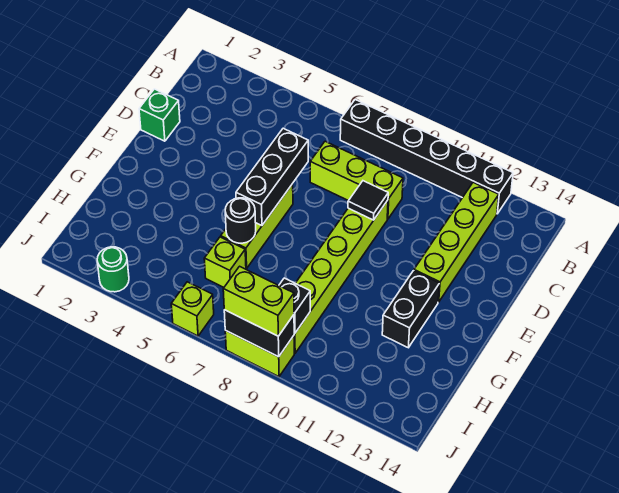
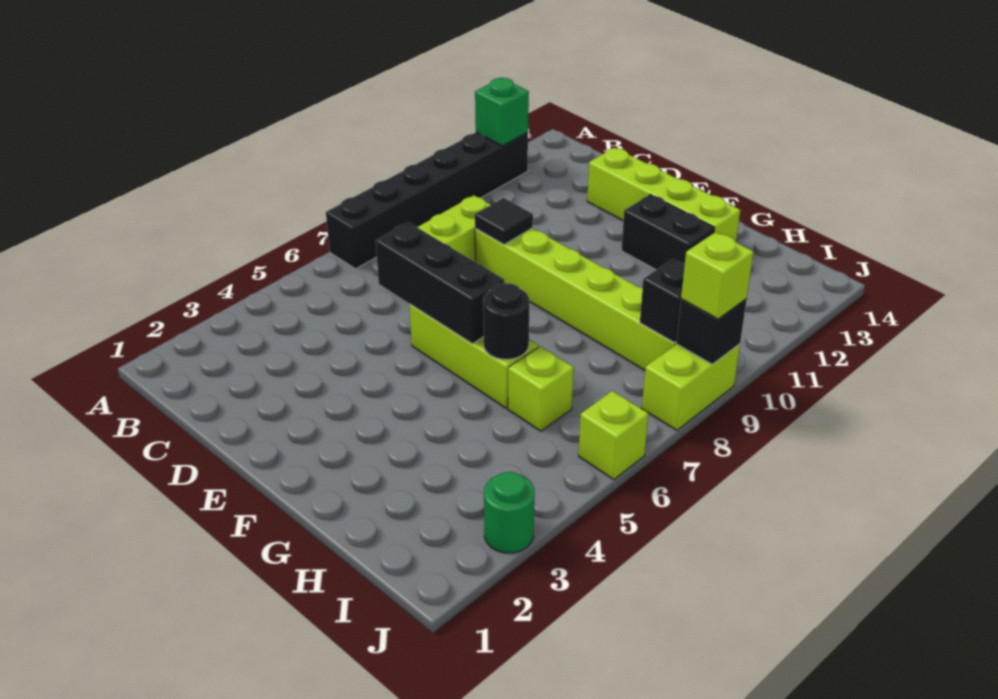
lime brick B12:E12 level 1 -> lime brick D13:G13 level 1
green brick D1 level 1 -> green brick A12 level 2
black brick J8:J9 level 2 -> black brick J9 level 2
lime brick J8:J9 level 3 -> lime brick J9 level 3

